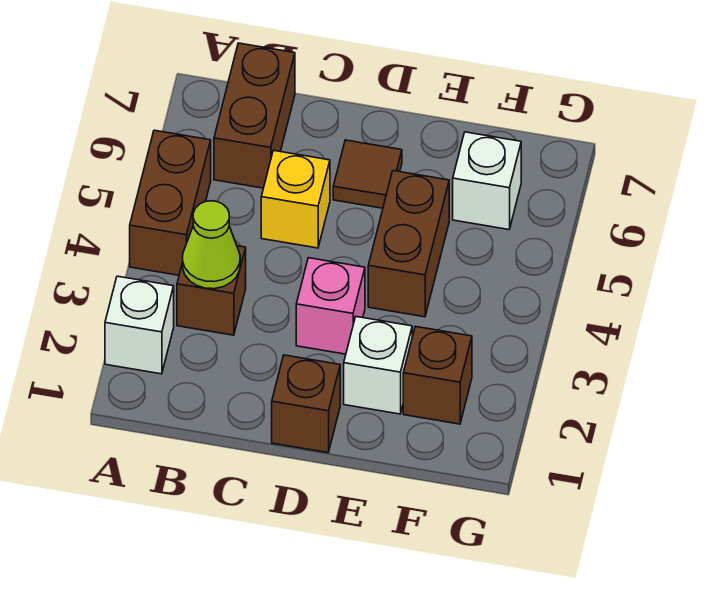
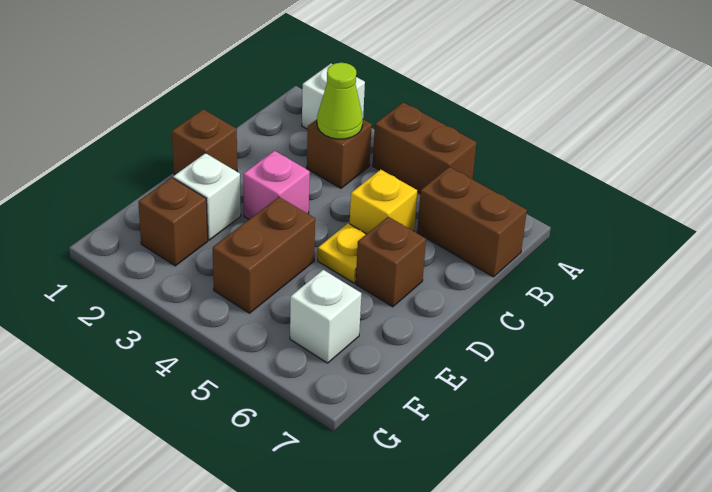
none -> yellow plate D5 level 1
brown tile D6 level 1 -> brown brick D6 level 1
brown brick E4:E5 level 1 -> brown brick E4:F4 level 1

